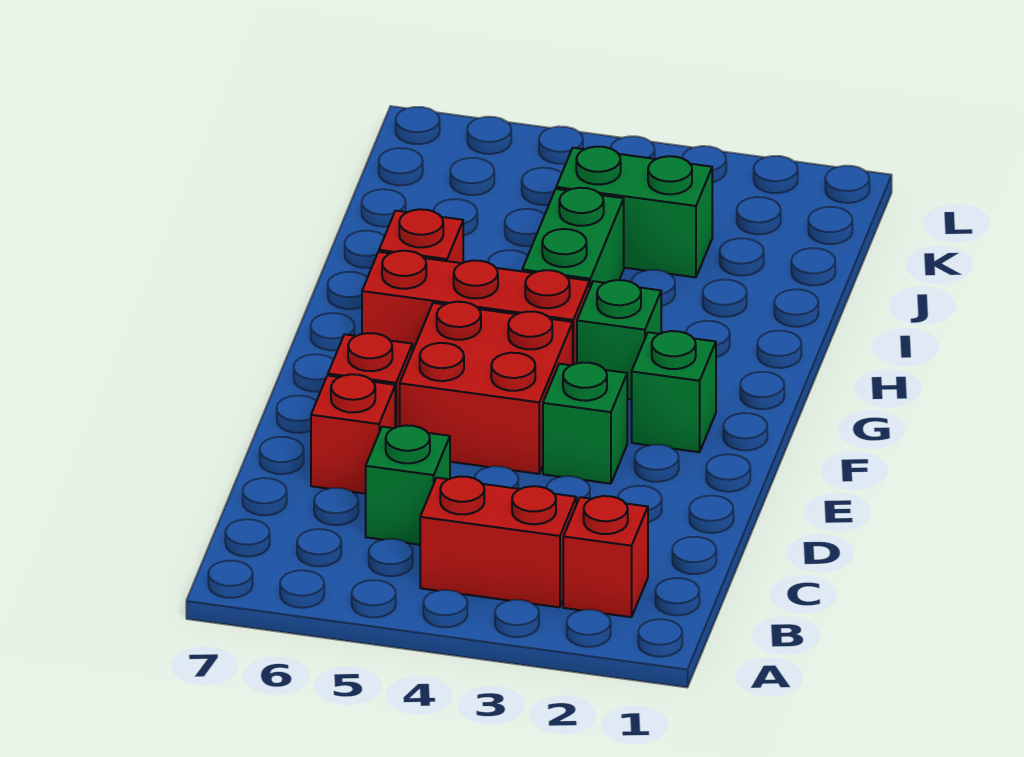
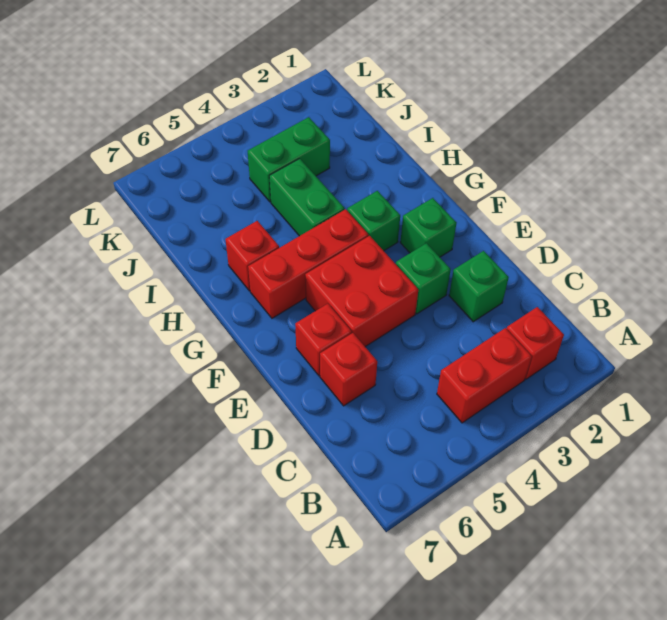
green brick C5 level 1 -> green brick D2 level 1

